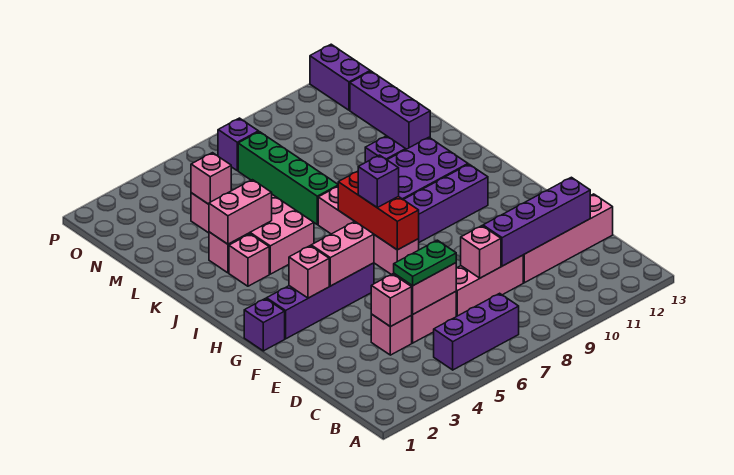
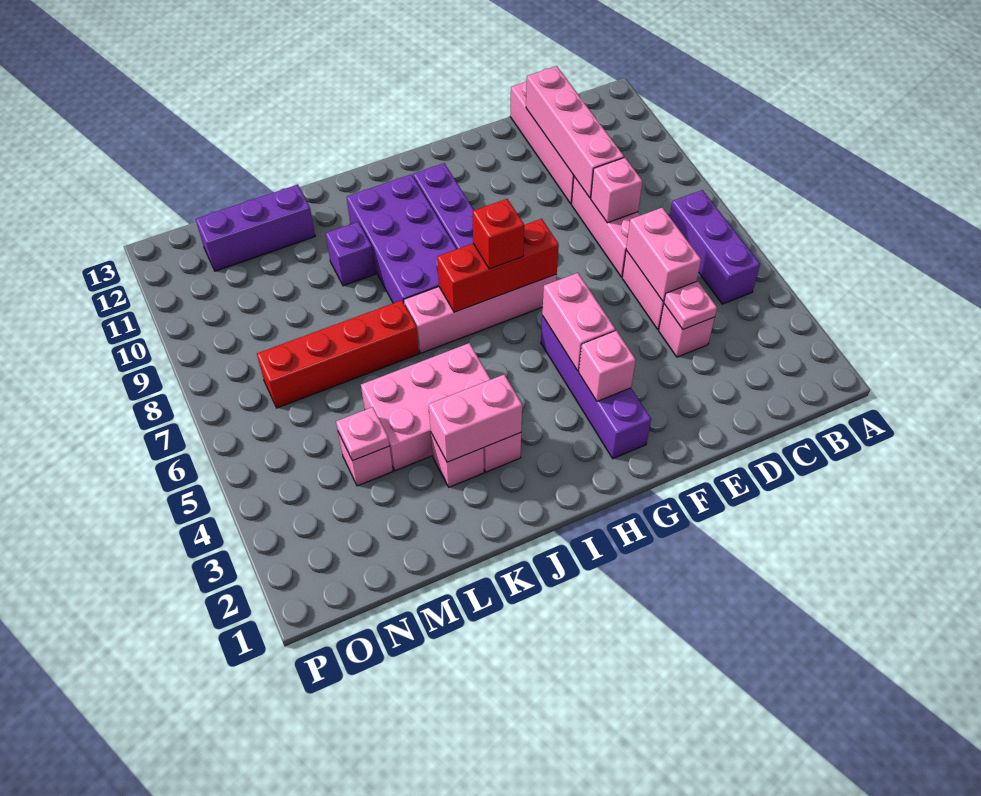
pink brick D4 level 2 -> pink plate D4 level 2
green plate D5:D6 level 3 -> none
purple brick D9:D12 level 2 -> pink brick D9:D12 level 2
purple brick G1 level 1 -> none
purple brick H7 level 3 -> red brick H7 level 3
pink brick K3:K4 level 2 -> pink brick J3:K3 level 2
green brick K7:N7 level 1 -> red brick K7:N7 level 1
pink brick M4 level 2 -> pink plate M4 level 2
purple brick O7 level 1 -> none
purple brick O12:P12 level 1 -> none

